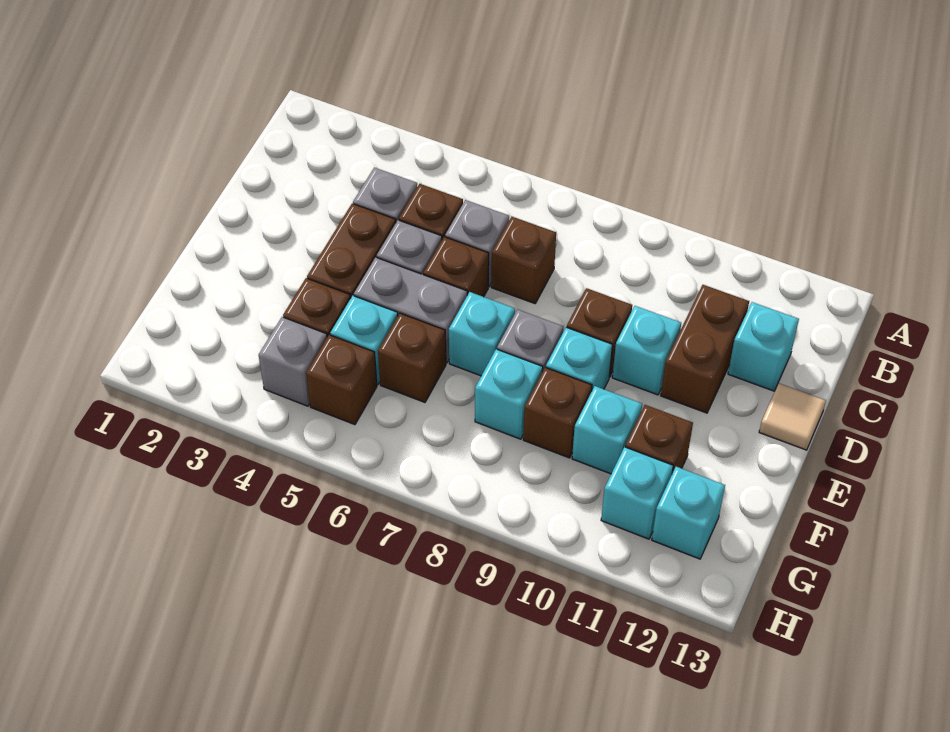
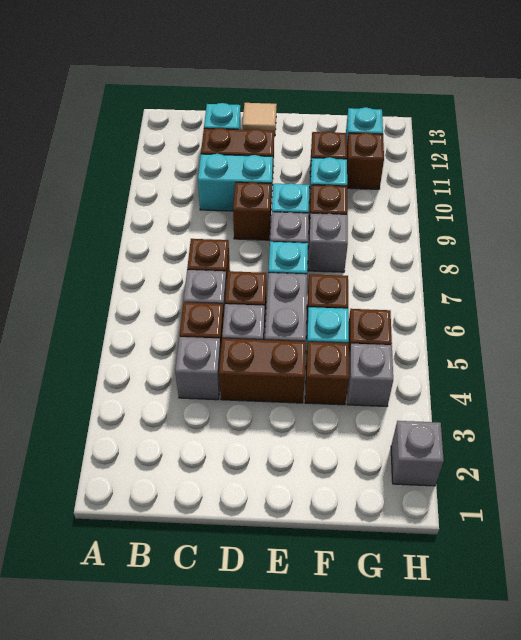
cyan brick D10 level 1 -> cyan brick C10:D10 level 1
cyan brick F8 level 1 -> grey brick F8 level 1
cyan brick G11 level 1 -> brown brick G11 level 1
none -> grey brick H2 level 1

